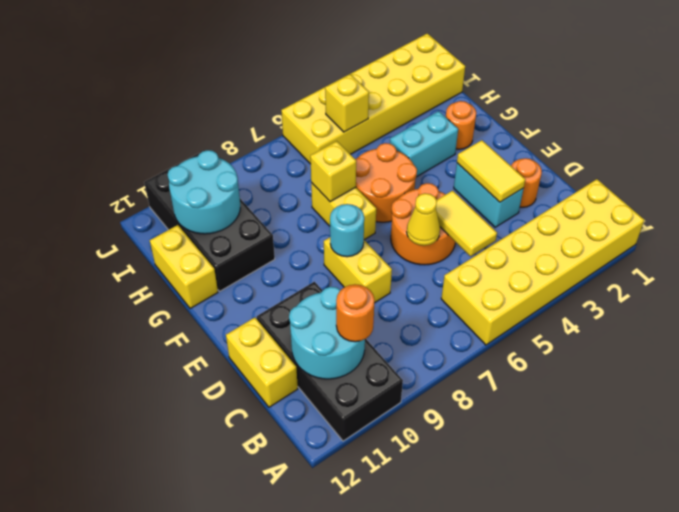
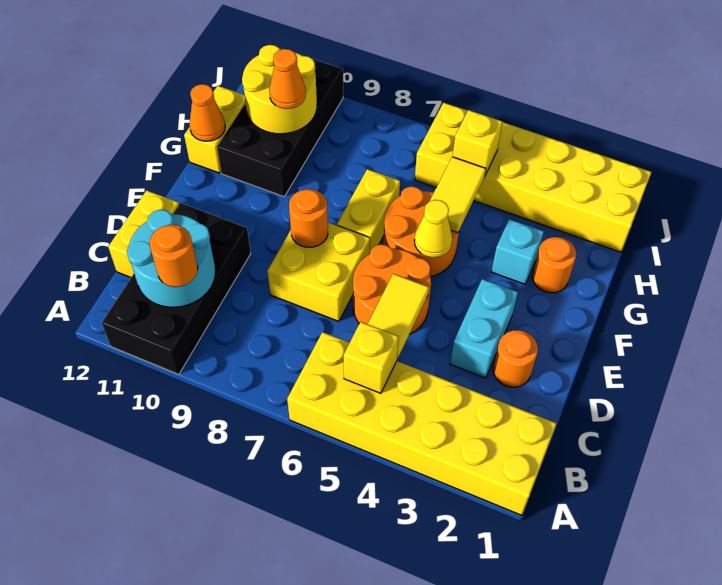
yellow tile D3:E3 level 2 -> yellow tile G5:H5 level 2
yellow cone D6 level 2 -> yellow cone F5 level 2
yellow brick D8:E8 level 1 -> yellow brick D7:E8 level 1
cyan round brick E8 level 2 -> orange round brick E8 level 2
cyan brick G3:G4 level 1 -> cyan brick G3 level 1
yellow brick G7 level 2 -> yellow brick B5 level 2
none -> orange cone G12 level 2
cyan round brick H10:I11 level 2 -> yellow round brick H10:I11 level 2
none -> orange cone H10 level 3

